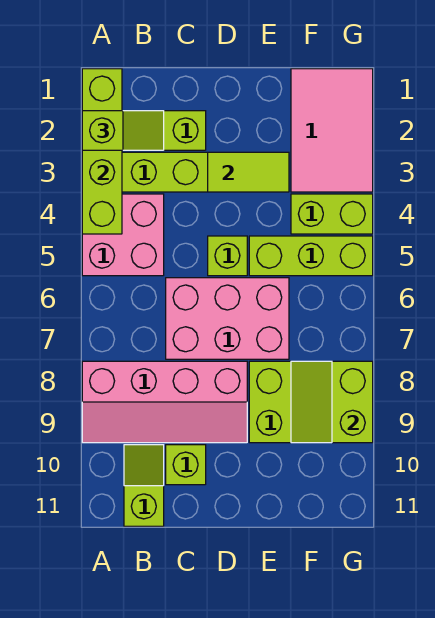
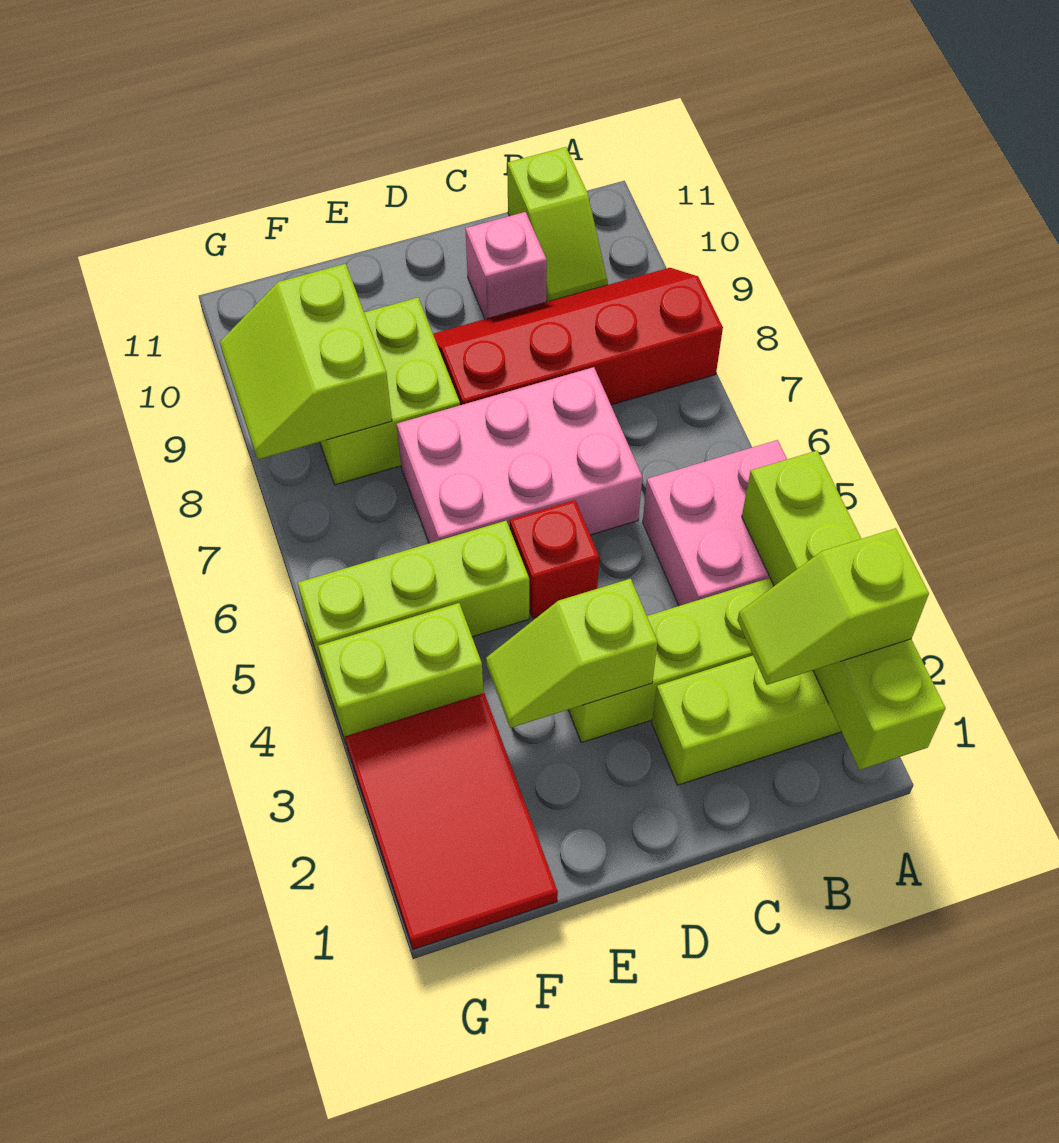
pink slope A8:D9 level 1 top 8 -> red slope A8:D9 level 1 top 8
lime brick C10 level 1 -> pink brick C10 level 1
lime tile D3:E3 level 2 -> lime slope D3:E3 level 2 top D
lime brick D5 level 1 -> red brick D5 level 1
pink tile F1:G3 level 1 -> red tile F1:G3 level 1
lime slope F8:G9 level 2 top G -> lime slope F8:G9 level 2 top F

